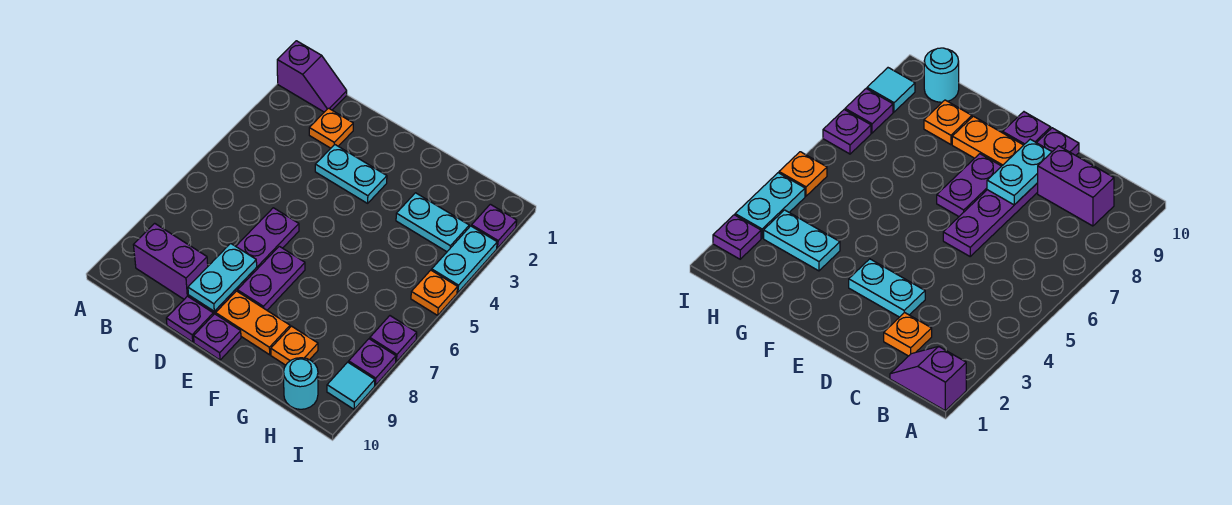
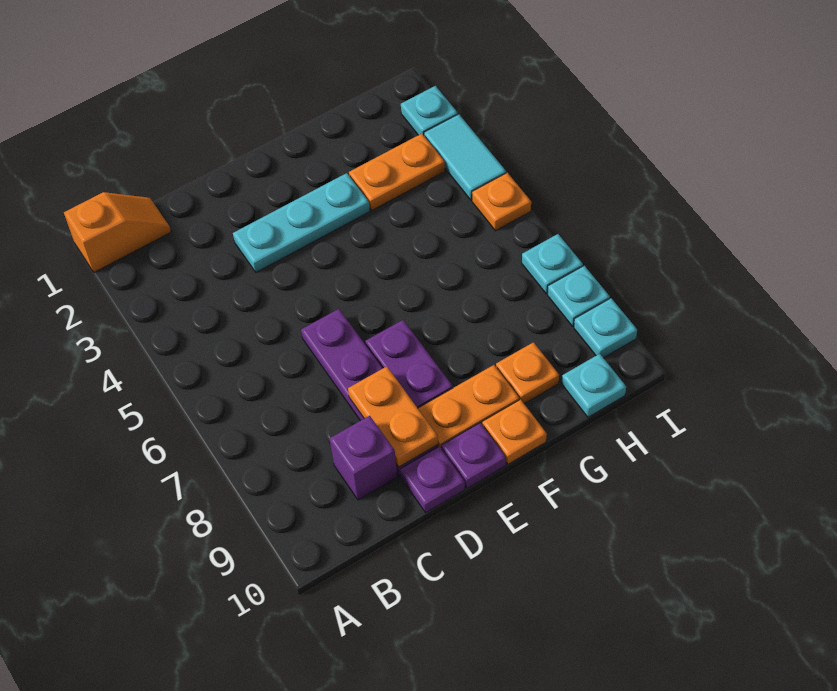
purple slope A1:B1 level 1 top A -> orange slope A1:B1 level 1 top A
purple brick B9:C9 level 1 -> purple brick C9 level 1
orange plate C2 level 1 -> orange plate F10 level 1
cyan plate D3:E3 level 1 -> cyan plate D3:F3 level 1
cyan plate D8:D9 level 2 -> orange plate D8:D9 level 2
cyan plate G3:H3 level 1 -> orange plate G3:H3 level 1
cyan round brick H10 level 1 -> cyan plate H10 level 1
purple plate I2 level 1 -> cyan plate I2 level 1
cyan plate I3:I4 level 1 -> cyan tile I3:I4 level 1
purple plate I7 level 1 -> cyan plate I7 level 1
purple plate I8 level 1 -> cyan plate I8 level 1
cyan tile I9 level 1 -> cyan plate I9 level 1

